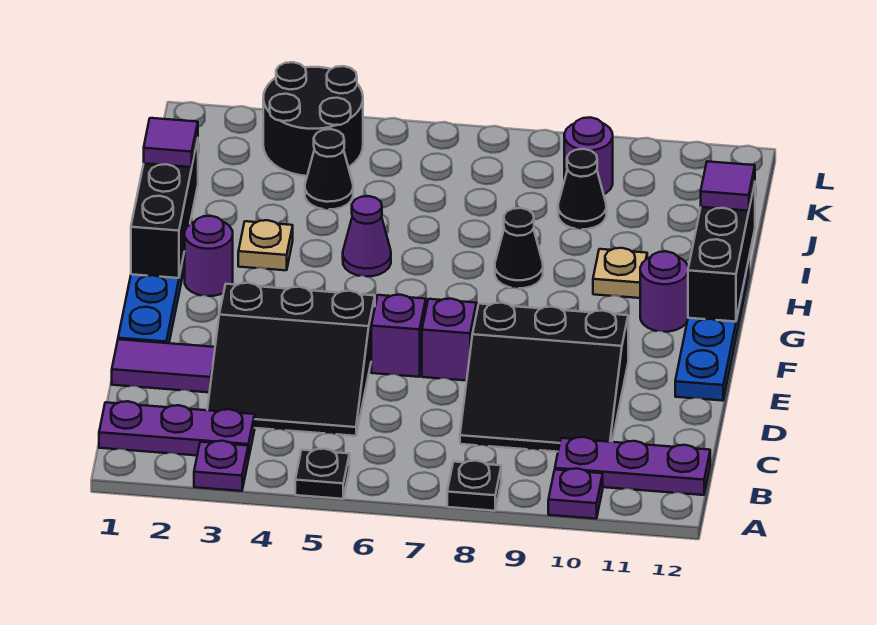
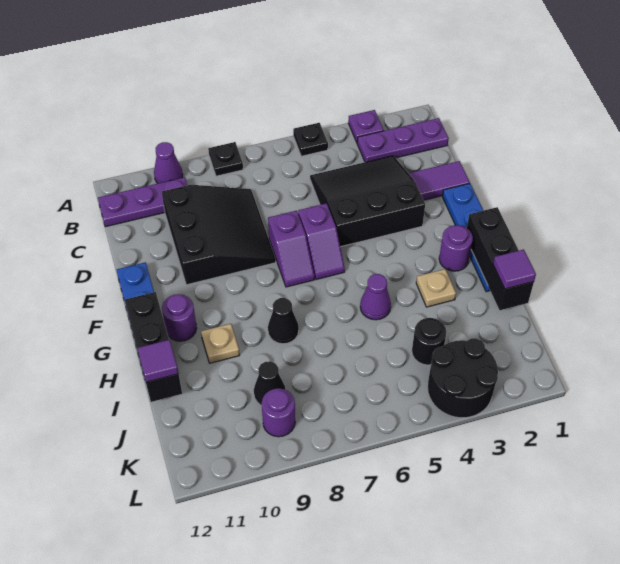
purple plate A10 level 1 -> purple cone A10 level 1
black slope C8:E10 level 1 top E -> black slope C8:E10 level 1 top 10
black cone J4 level 1 -> black round brick J4 level 1

